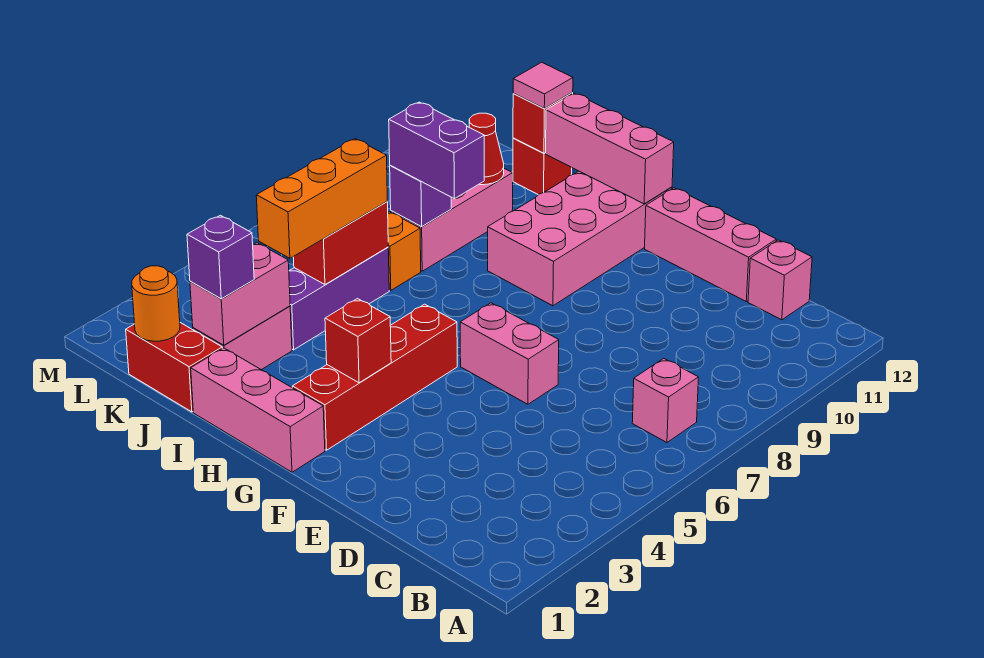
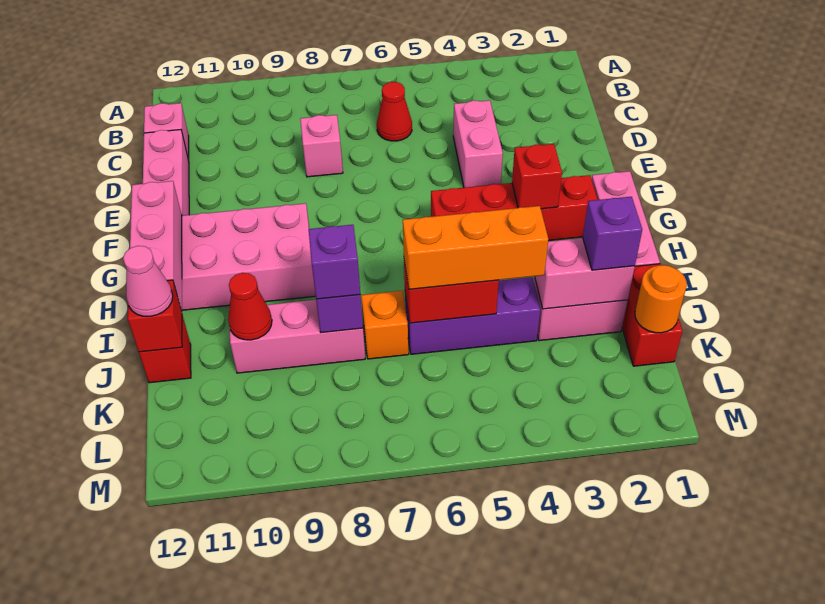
pink brick B7 level 1 -> pink brick D8 level 1
none -> red cone C6 level 1
pink brick E6:F6 level 1 -> pink brick D4:E4 level 1
purple brick I8:J8 level 3 -> purple brick J8 level 3
pink tile J12 level 3 -> pink cone J12 level 3

